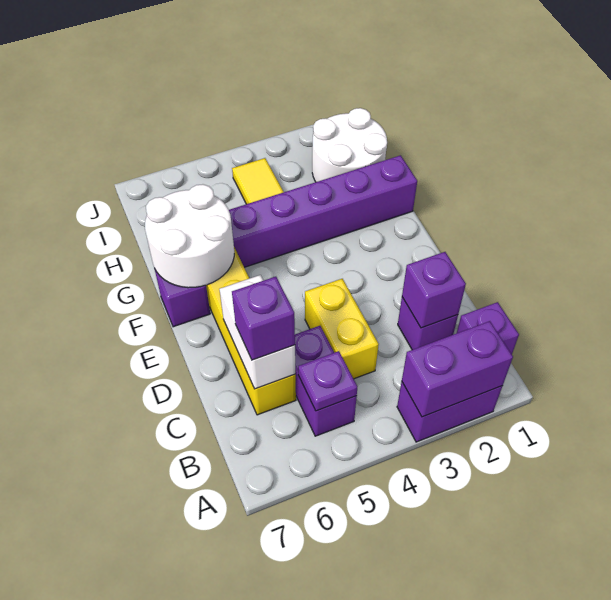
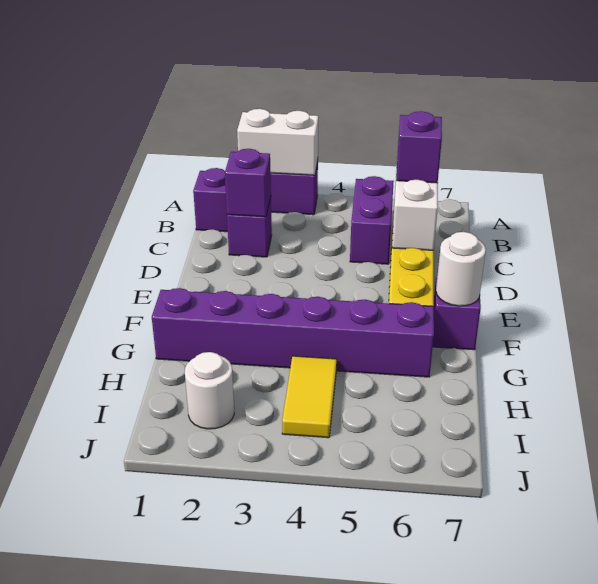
purple brick A2:A3 level 2 -> white brick A2:A3 level 2
purple plate B5 level 2 -> none
yellow brick C4:D4 level 1 -> none
white round brick F6:G7 level 2 -> white round brick F7 level 2
white round brick H1:I2 level 1 -> white round brick I2 level 1

